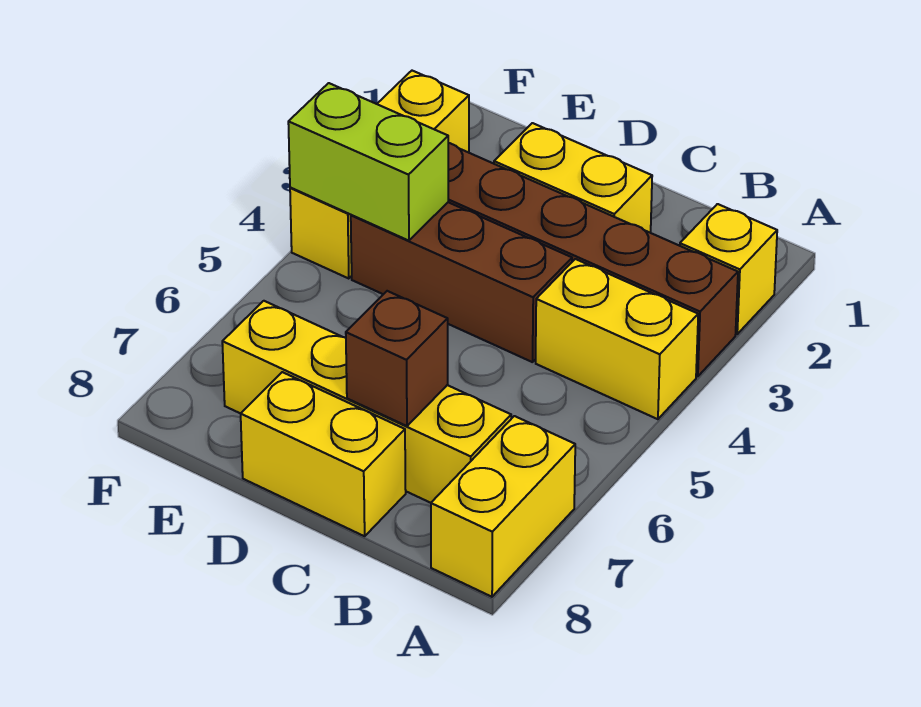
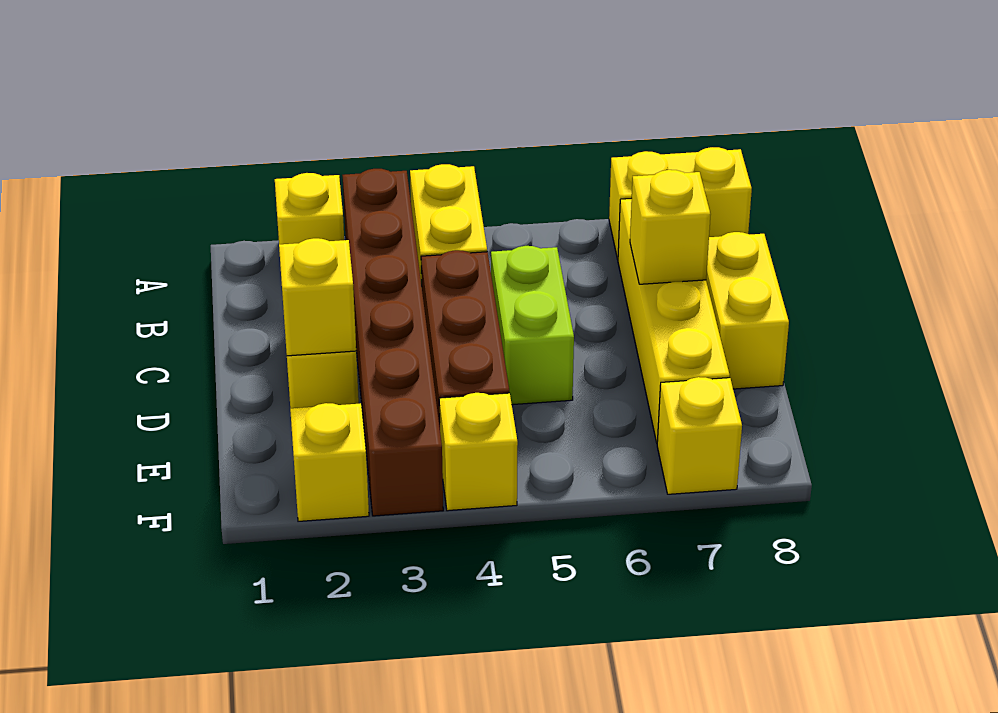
brown brick C7 level 2 -> yellow brick C7 level 2
none -> yellow brick D2 level 2
lime brick E4:F4 level 2 -> lime brick C5:D5 level 1
none -> yellow brick F7 level 1

